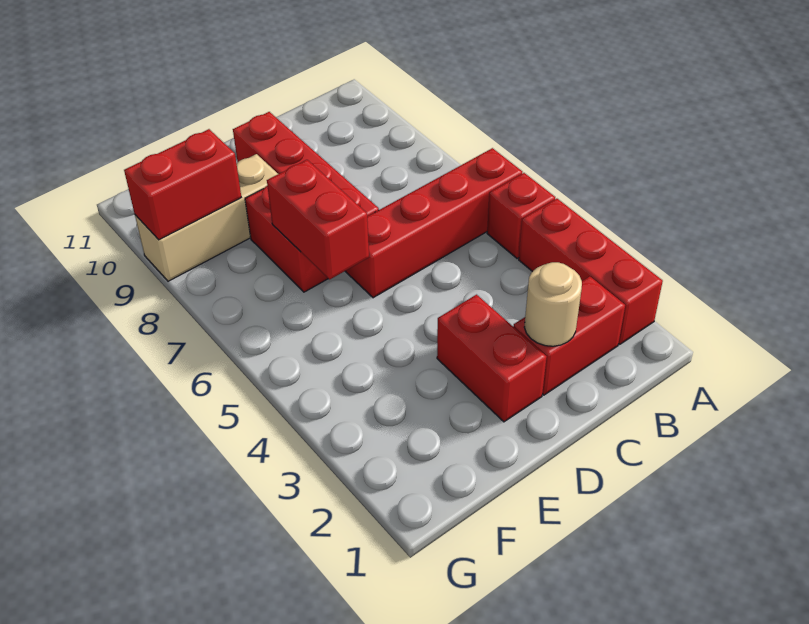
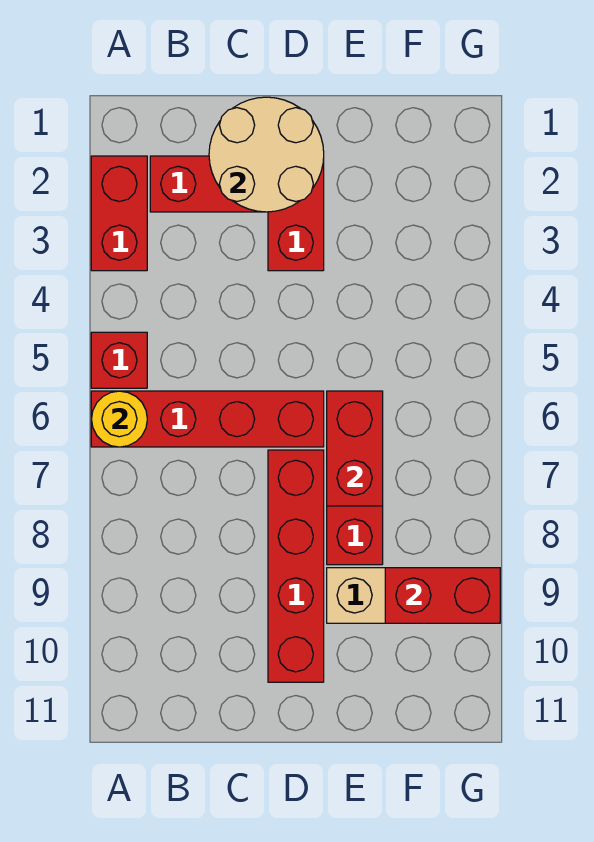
red brick A2:A4 level 1 -> red brick A2:A3 level 1
none -> yellow round brick A6 level 2
tan round brick C2 level 2 -> tan round brick C1:D2 level 2

